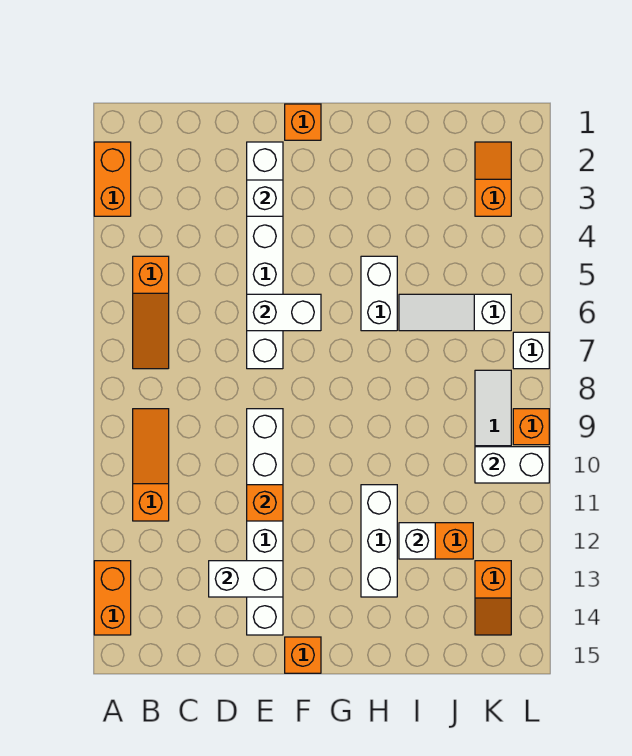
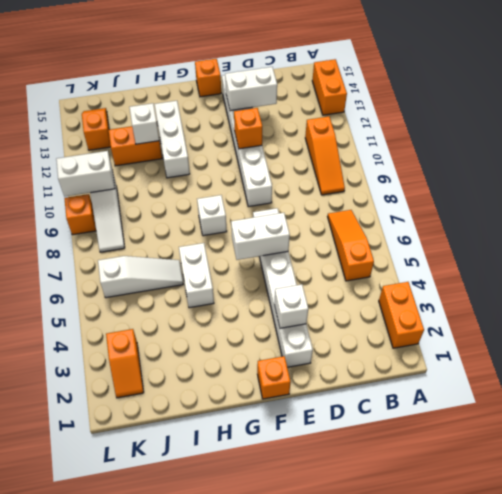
white brick L7 level 1 -> white brick G8 level 1

